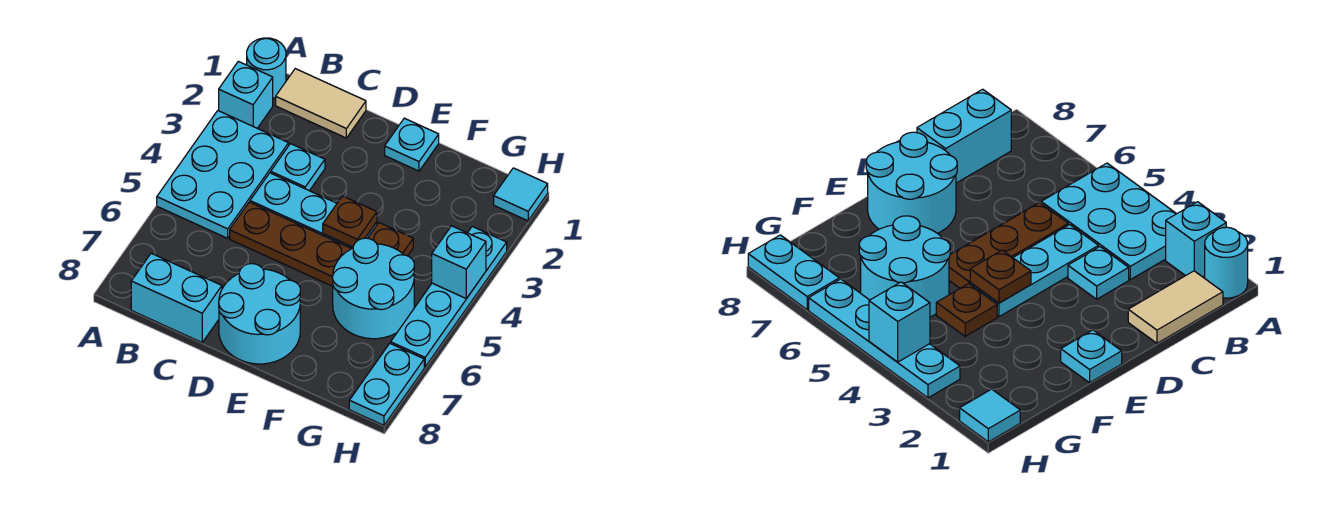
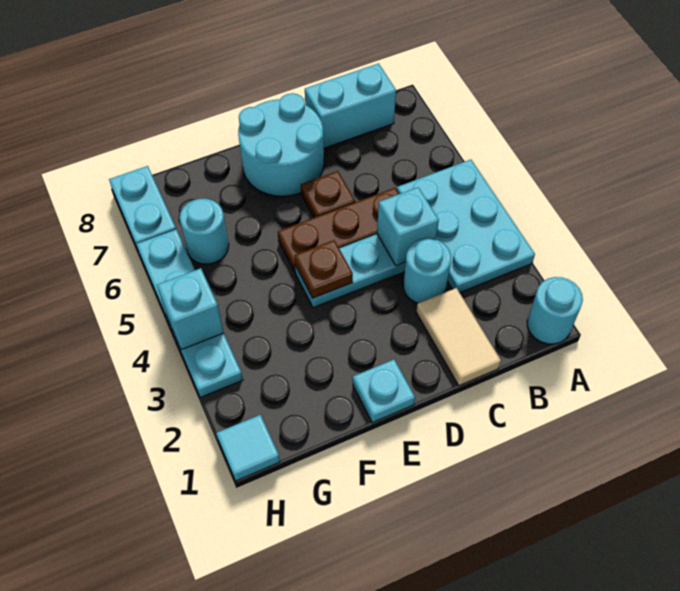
cyan brick A2 level 1 -> cyan brick C4 level 2
tan tile B1:C1 level 1 -> tan tile C1:C2 level 1
cyan plate C3 level 1 -> cyan round brick C3 level 1
brown plate F4 level 1 -> brown plate D6 level 1
cyan round brick F5:G6 level 1 -> cyan round brick G6 level 1

